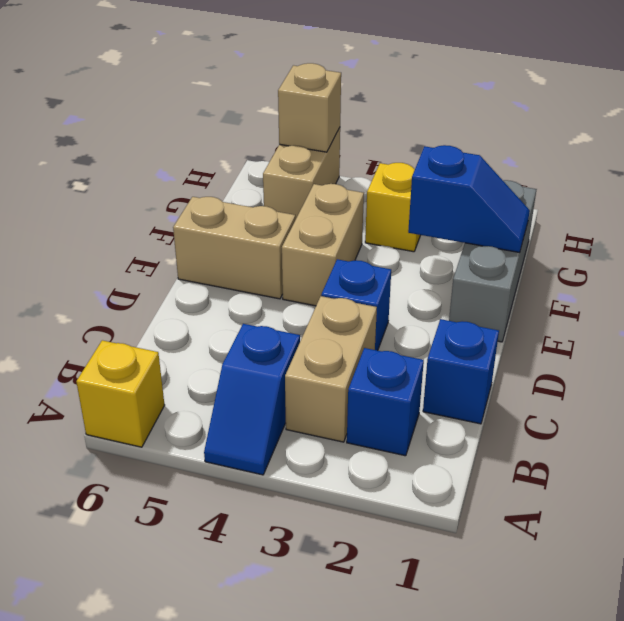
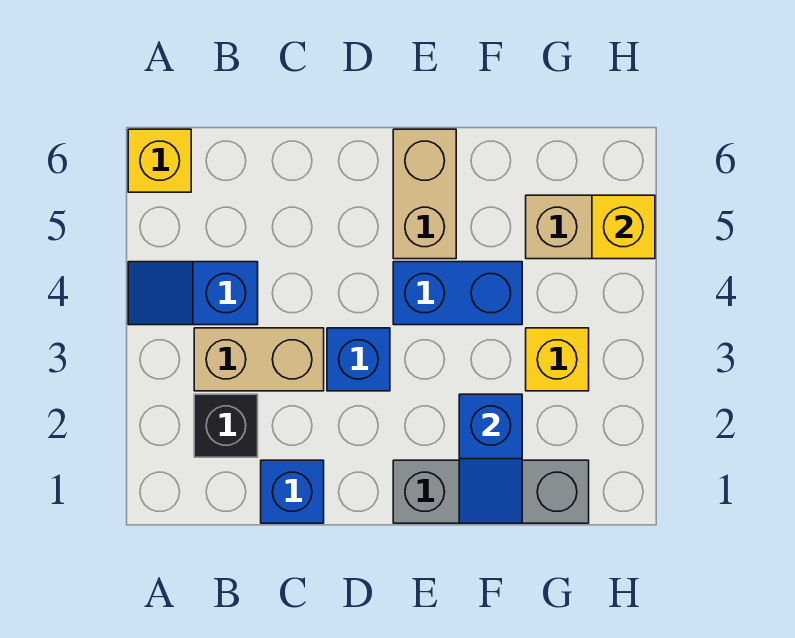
blue brick B2 level 1 -> black brick B2 level 1
tan brick E4:F4 level 1 -> blue brick E4:F4 level 1
tan brick H5 level 2 -> yellow brick H5 level 2

